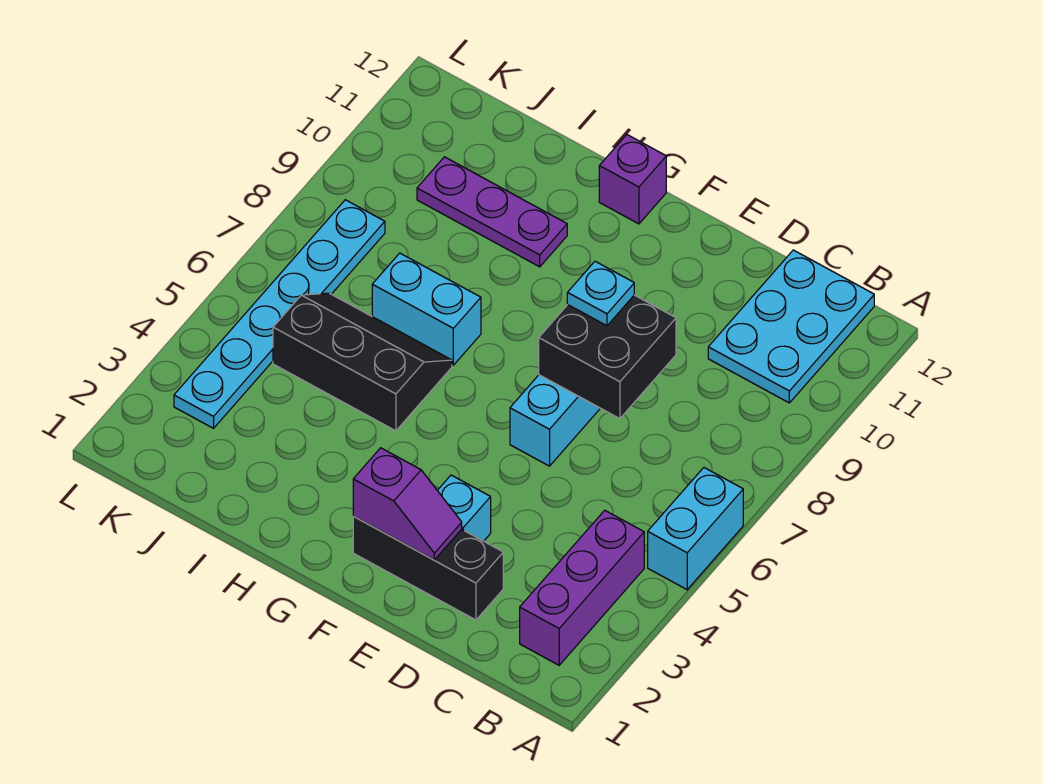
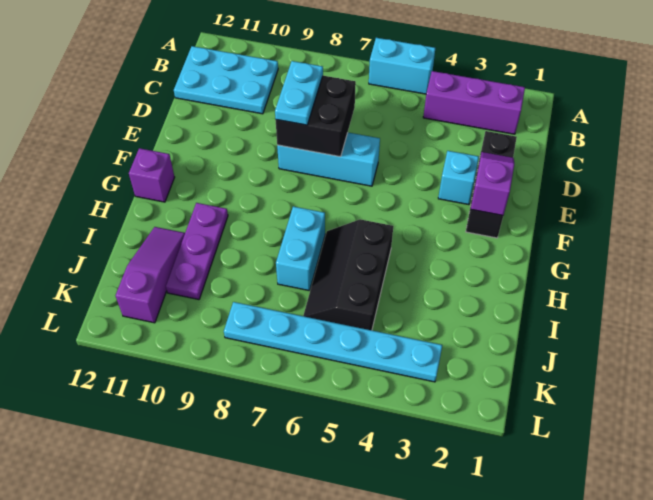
cyan plate E8 level 3 -> cyan plate D8:E8 level 3
none -> purple slope I11:K11 level 1 top K

